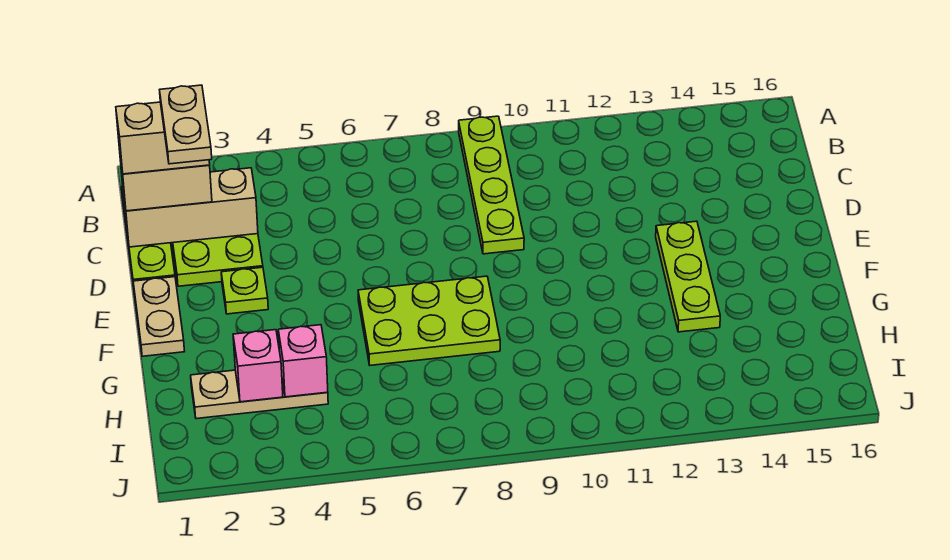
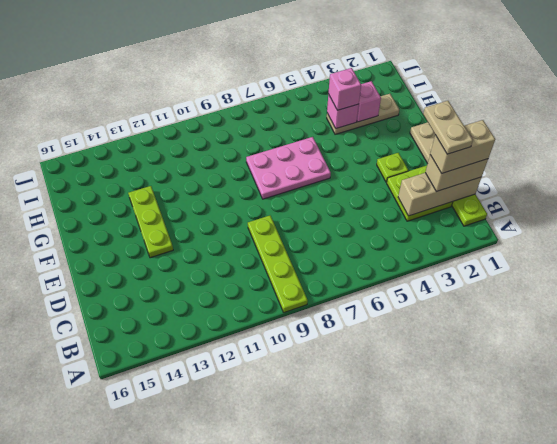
lime plate F6:G8 level 1 -> pink plate F6:G8 level 1
none -> pink brick H4 level 3

